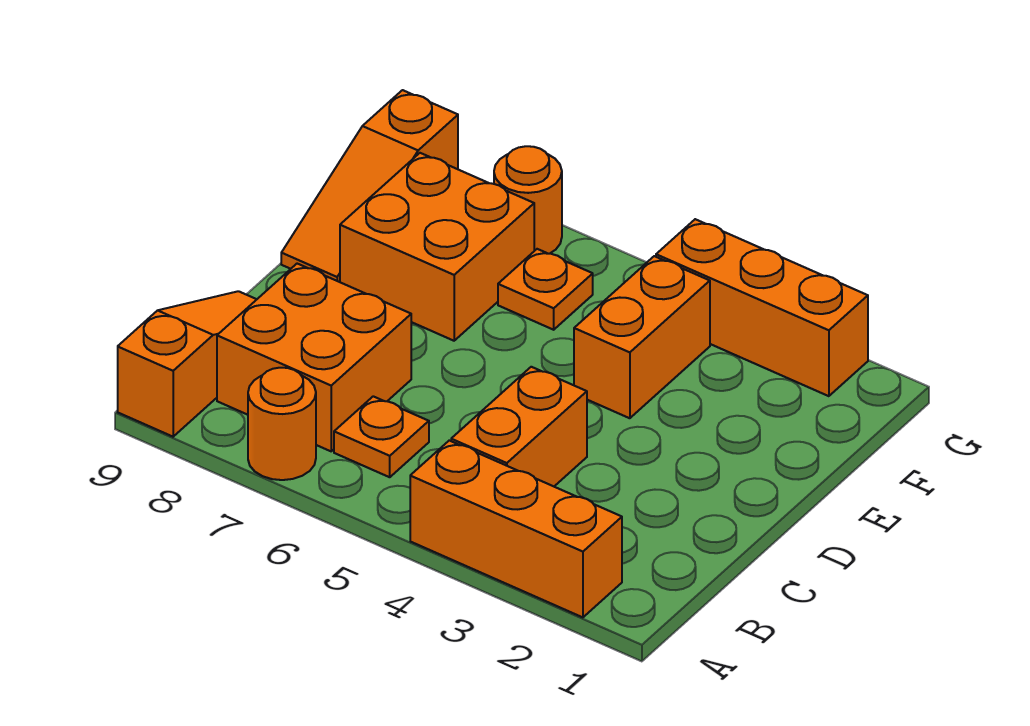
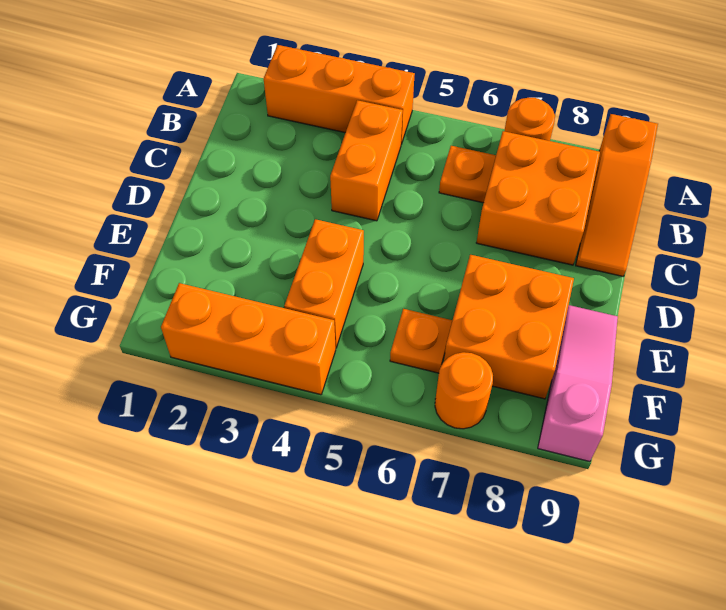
orange slope E9:G9 level 1 top G -> pink slope E9:G9 level 1 top G

